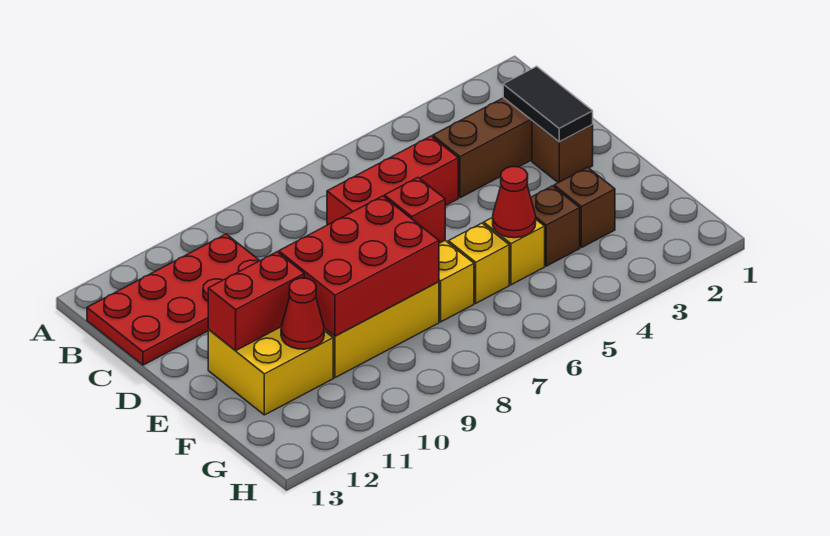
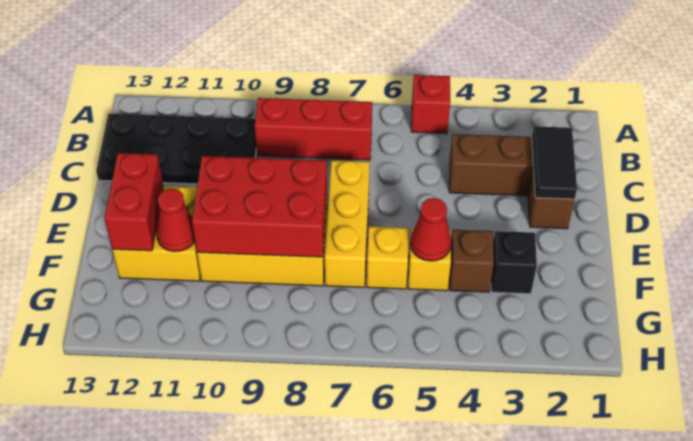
red plate B10:C13 level 1 -> black plate B10:C13 level 1
red brick C5:C7 level 1 -> red brick B7:B9 level 1
red brick E7 level 2 -> red brick A5 level 1
red brick E11:E12 level 2 -> red brick E12:F12 level 2
brown brick F3 level 1 -> black brick F3 level 1

